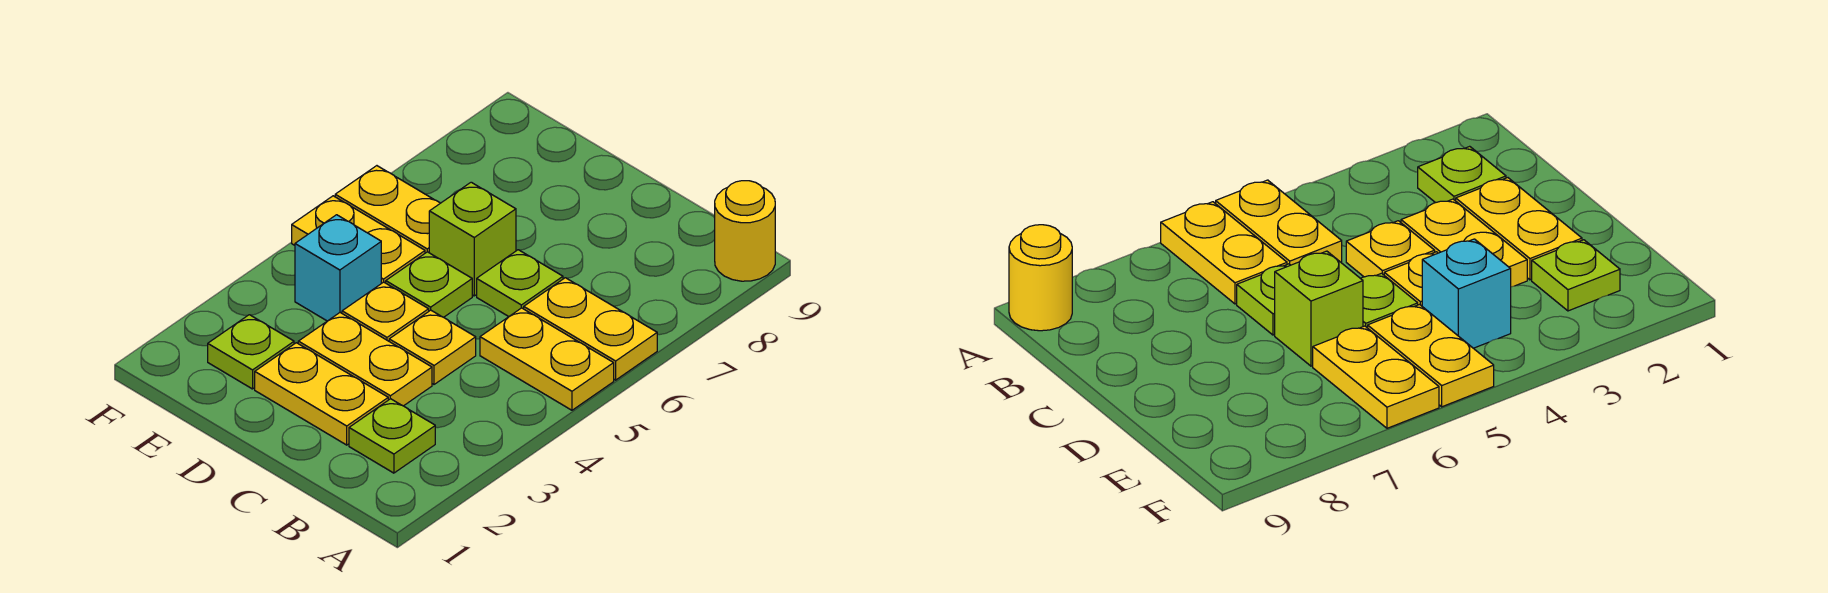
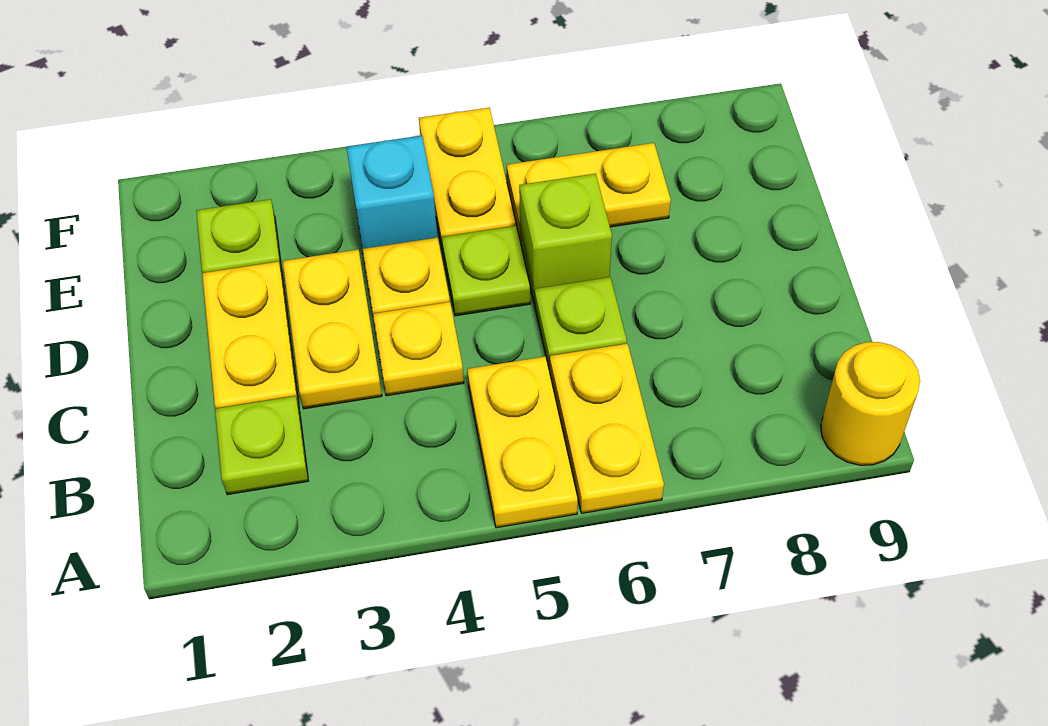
yellow plate E6:F6 level 1 -> yellow plate E6:E7 level 1

